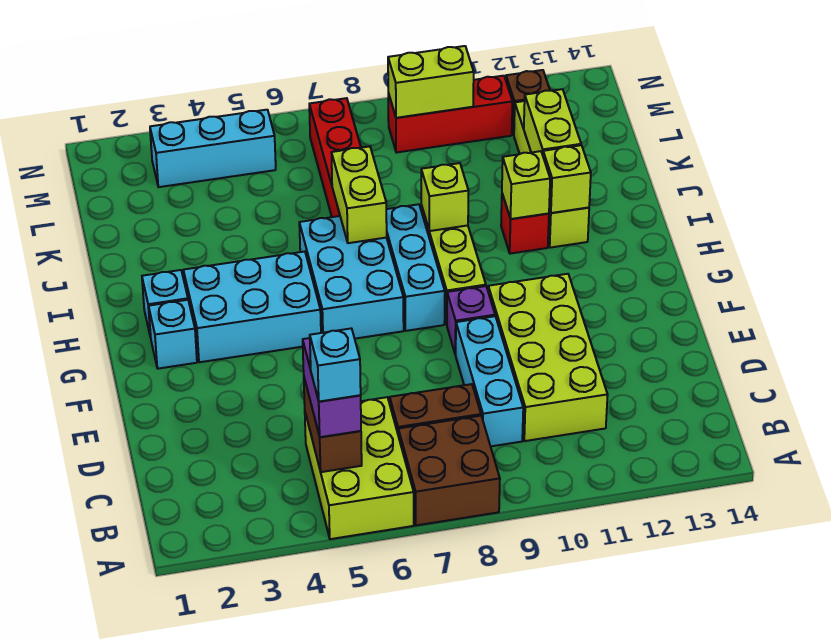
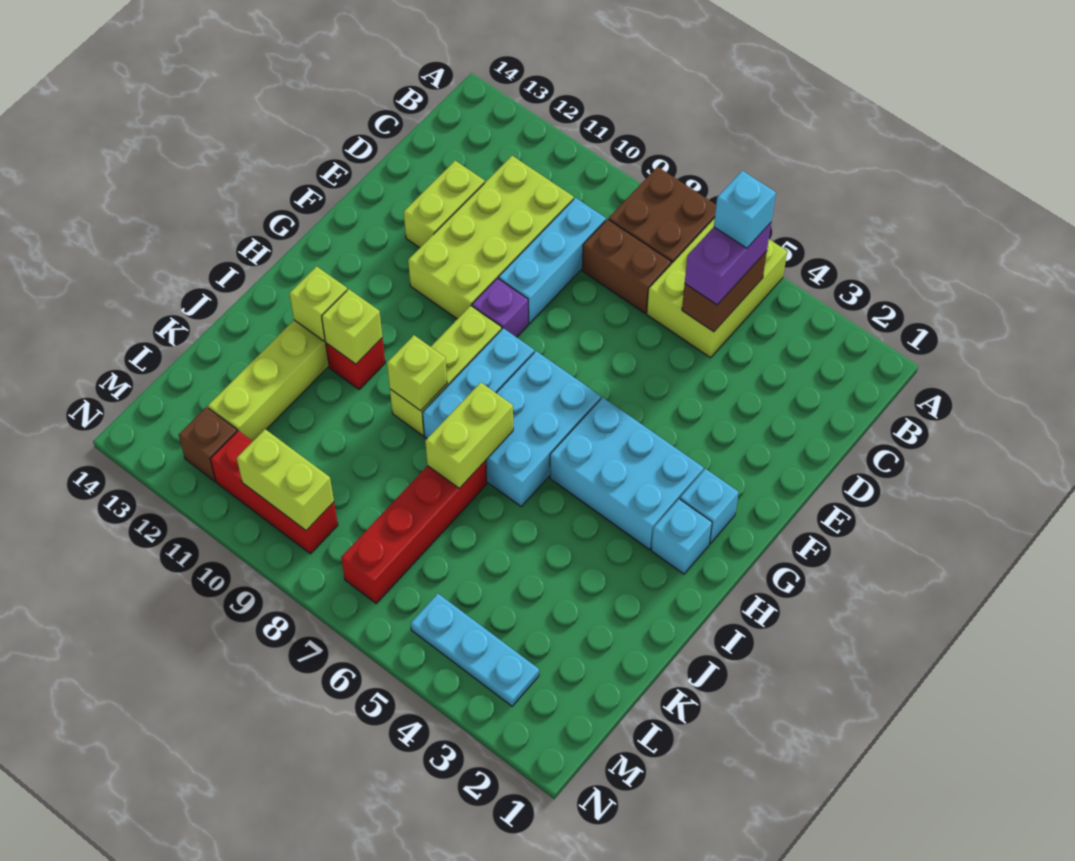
lime brick J12:K12 level 2 -> lime brick D12:E12 level 1
cyan brick M3:M5 level 1 -> cyan plate M3:M5 level 1

